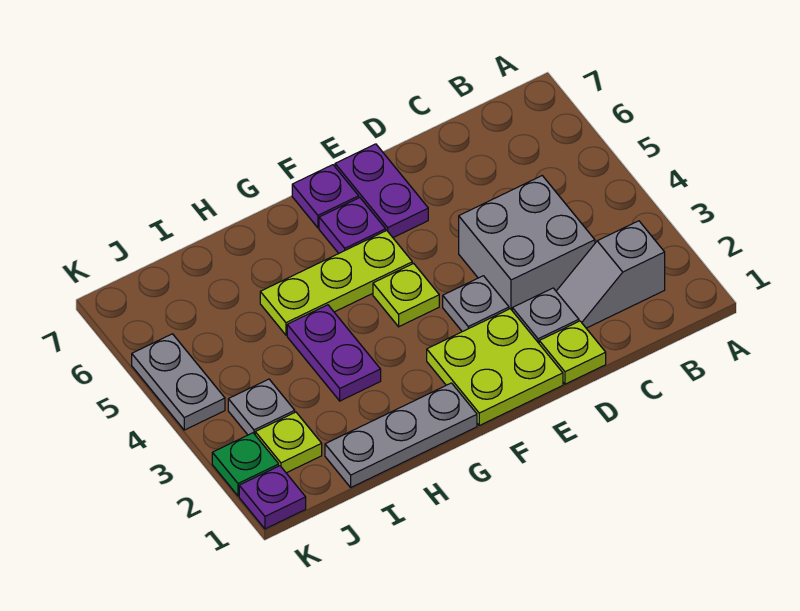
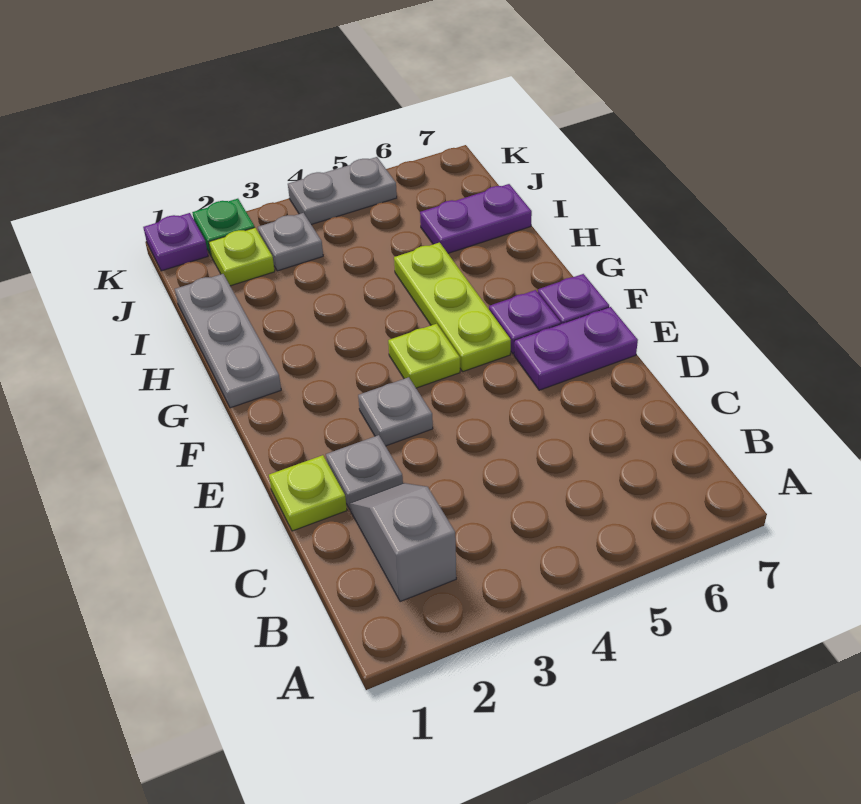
grey brick C3:D4 level 1 -> none
lime plate E1:F2 level 1 -> none
purple plate H3:H4 level 1 -> purple plate I6:I7 level 1

